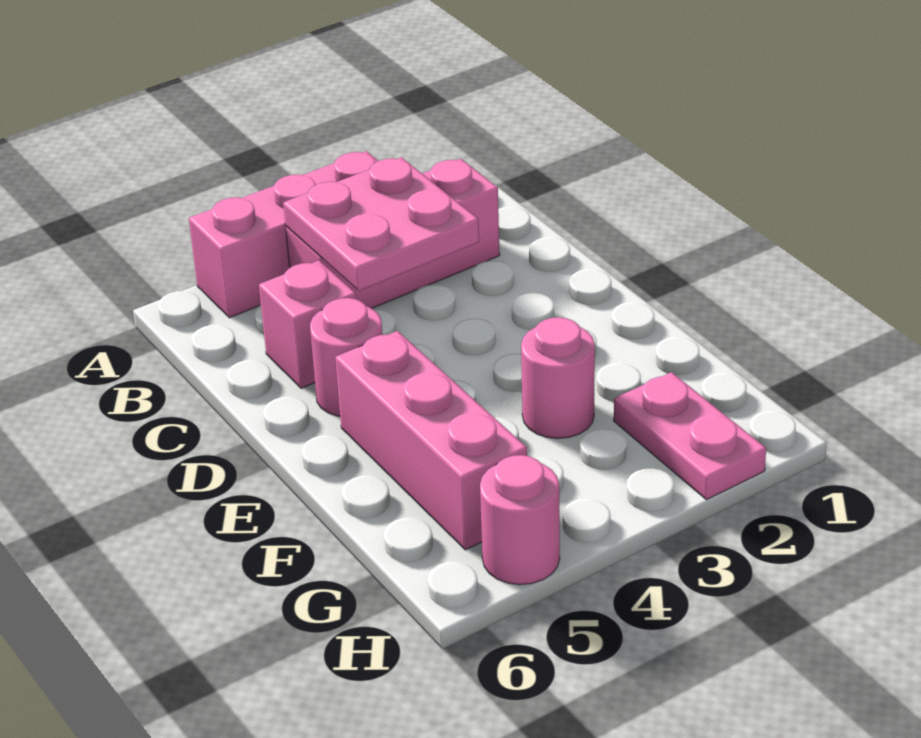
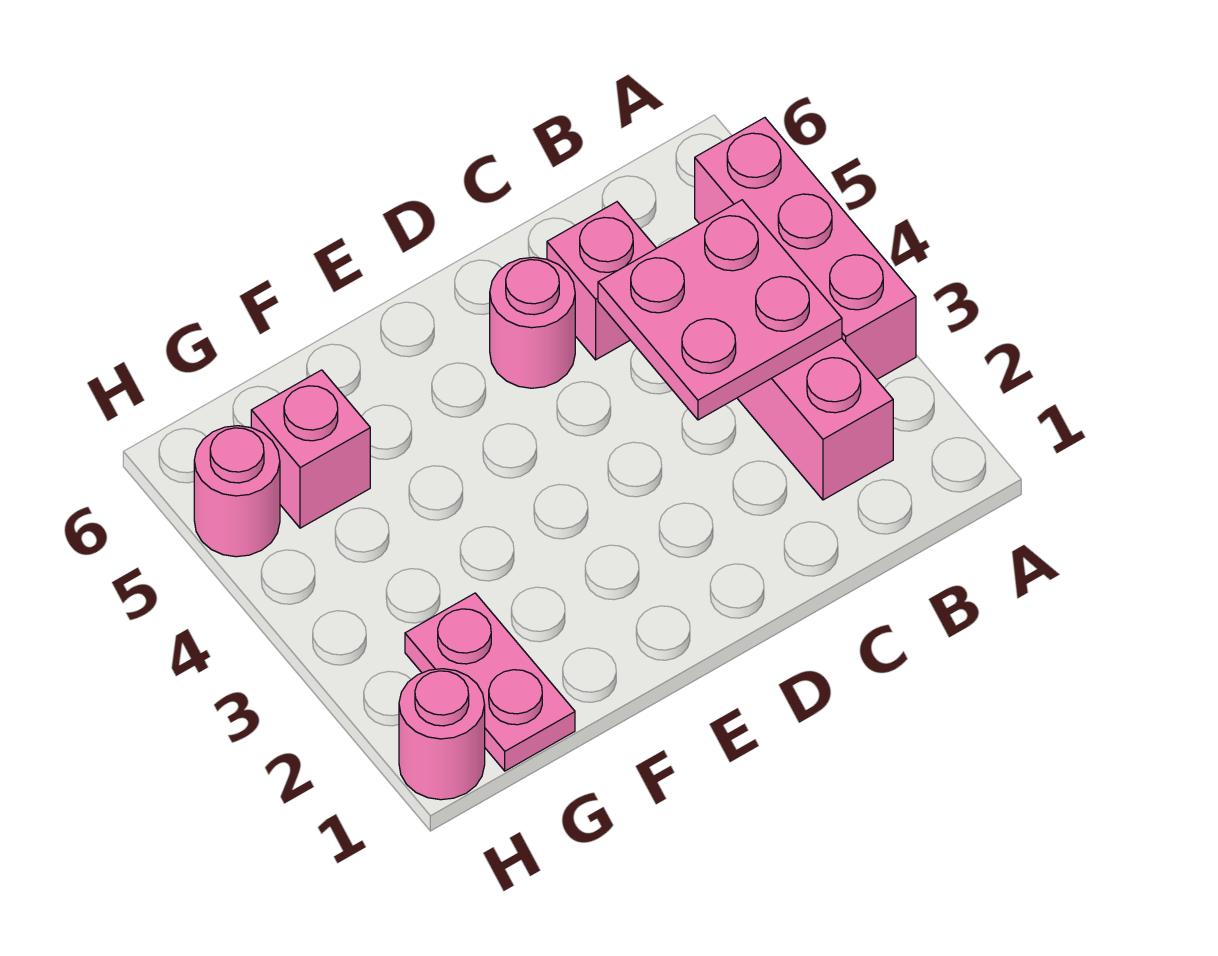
pink brick E5:G5 level 1 -> pink brick G5 level 1
pink round brick F3 level 1 -> pink round brick H1 level 1
pink plate G2:H2 level 1 -> pink plate G1:G2 level 1

